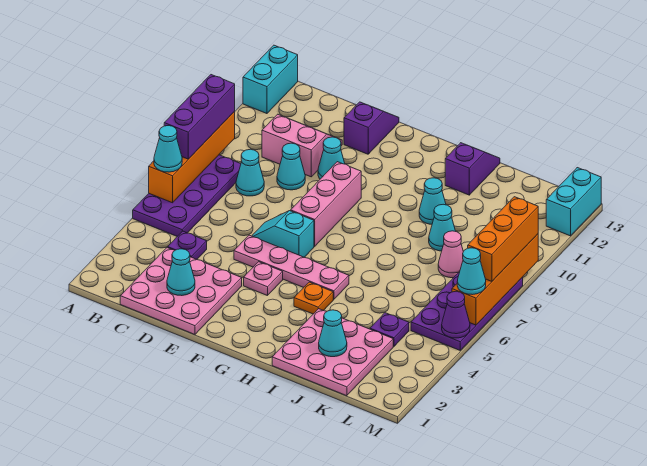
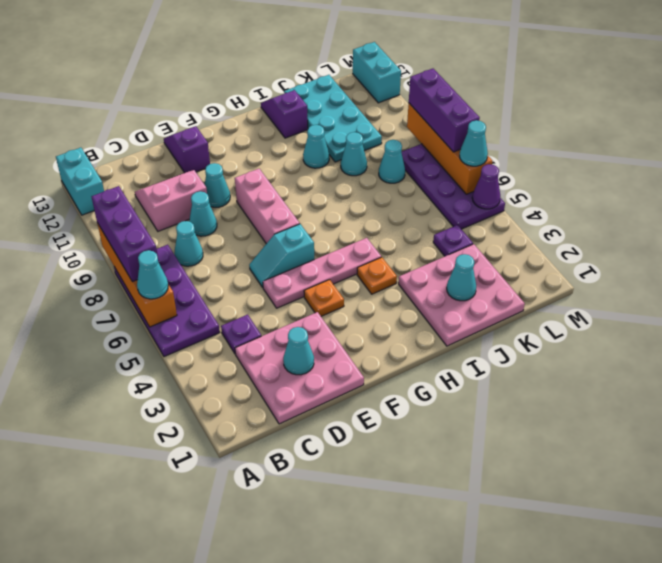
pink plate F4 level 1 -> orange plate F4 level 1
none -> cyan plate J10:K13 level 1
pink cone K8 level 1 -> cyan cone K8 level 1
orange brick M7:M9 level 3 -> purple brick M7:M9 level 3

